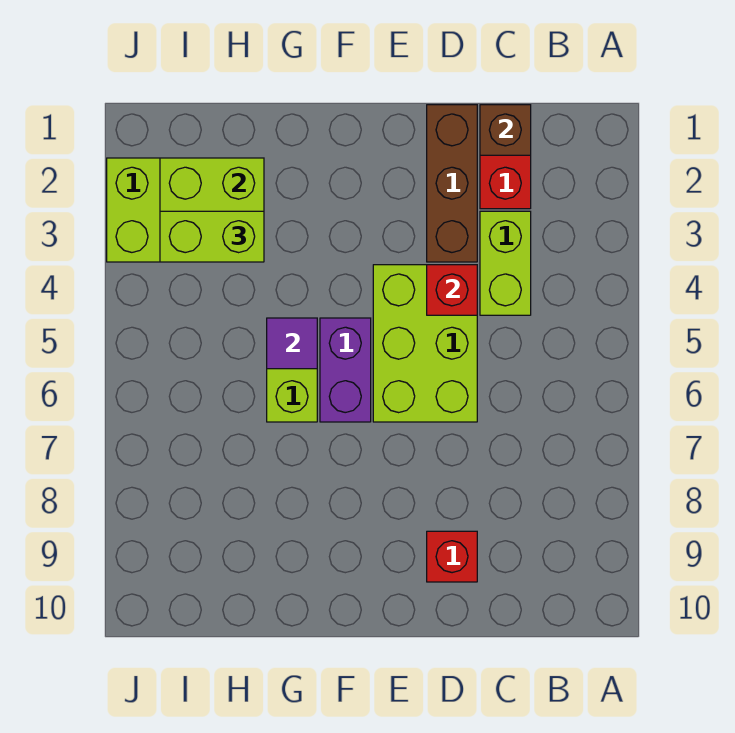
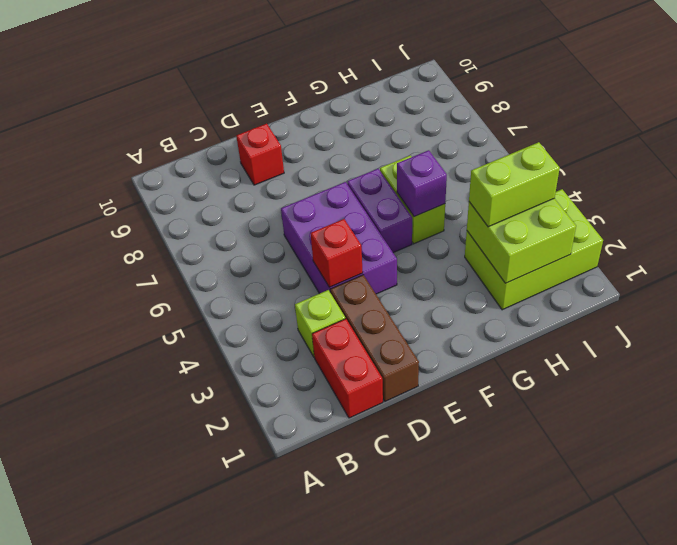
brown brick C1 level 2 -> none
lime brick C3:C4 level 1 -> lime brick C3 level 1
lime brick D4:E6 level 1 -> purple brick D4:E6 level 1
purple tile G5 level 2 -> purple brick G5 level 2

